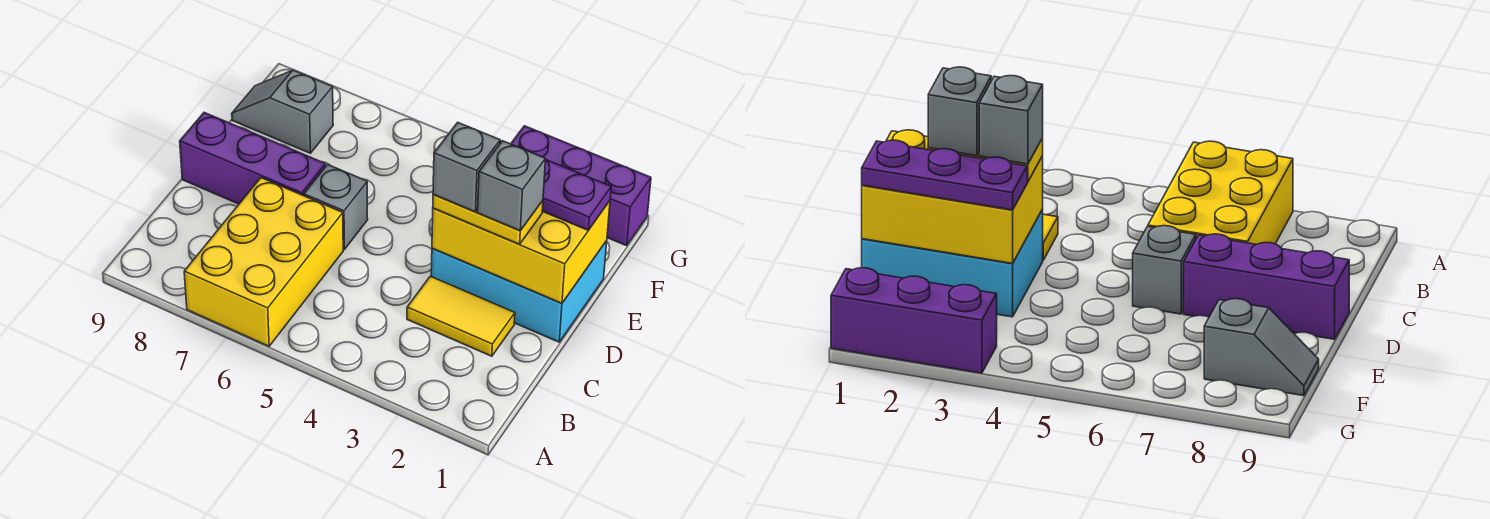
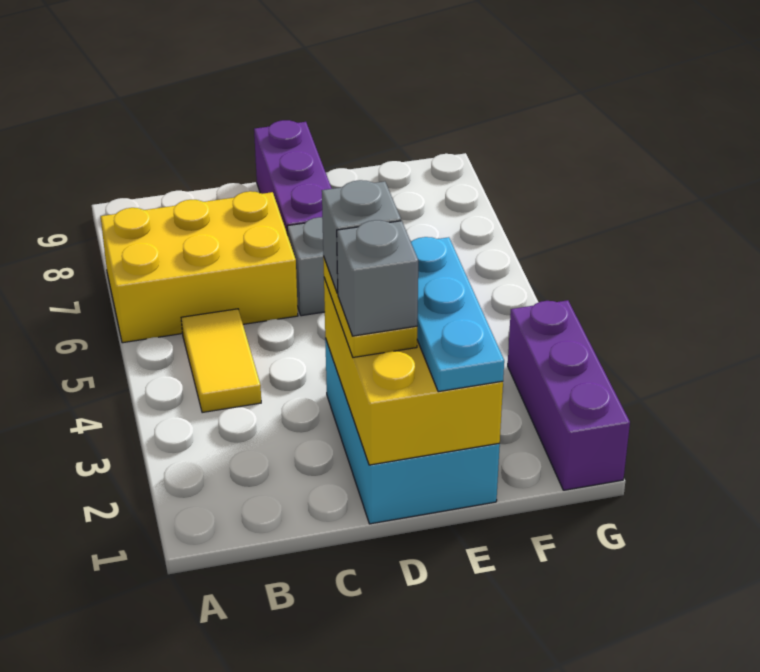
yellow tile C2:C3 level 1 -> yellow tile B4:B5 level 1
purple plate E1:E3 level 3 -> cyan plate E1:E3 level 3
grey slope F8:F9 level 1 top 8 -> none

